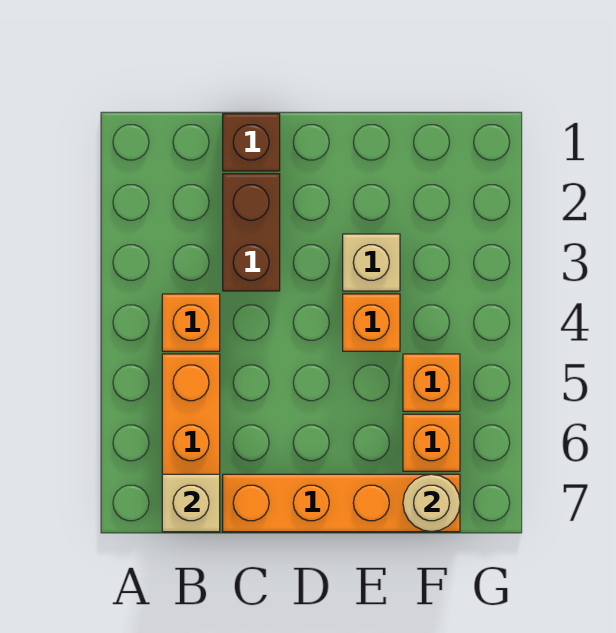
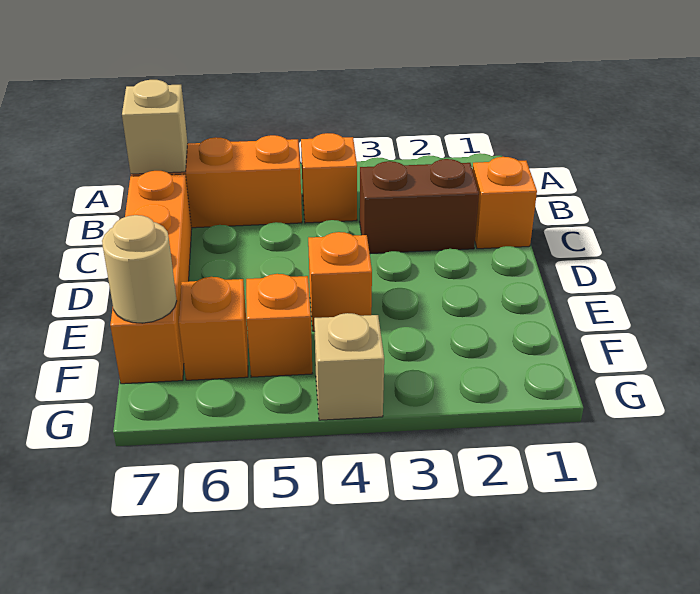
brown brick C1 level 1 -> orange brick C1 level 1
tan brick E3 level 1 -> tan brick G4 level 1

